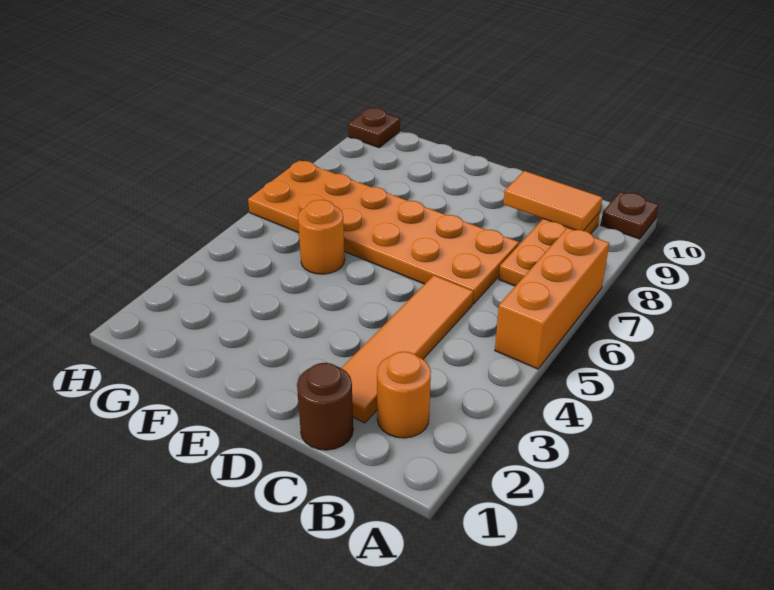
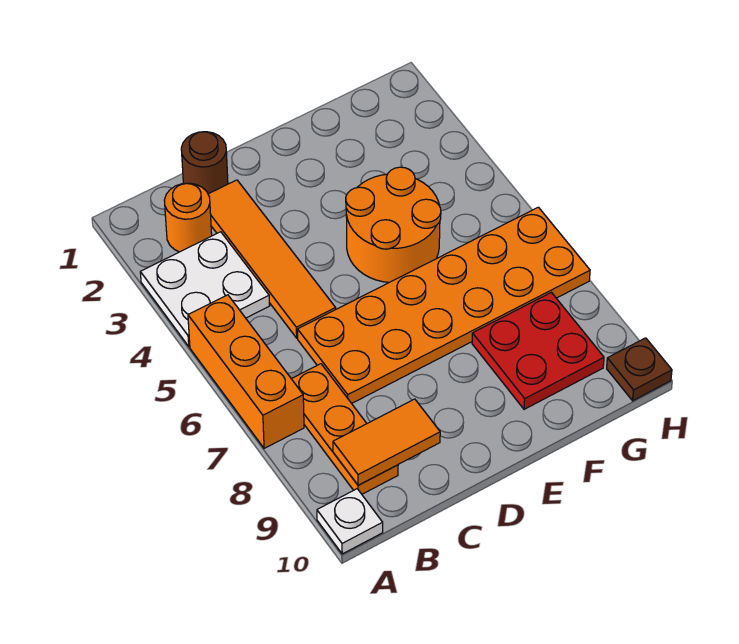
none -> white plate A3:B4 level 1
brown plate A10 level 1 -> white plate A10 level 1
orange round brick F5 level 1 -> orange round brick E4:F5 level 1
none -> red plate F8:G9 level 1

